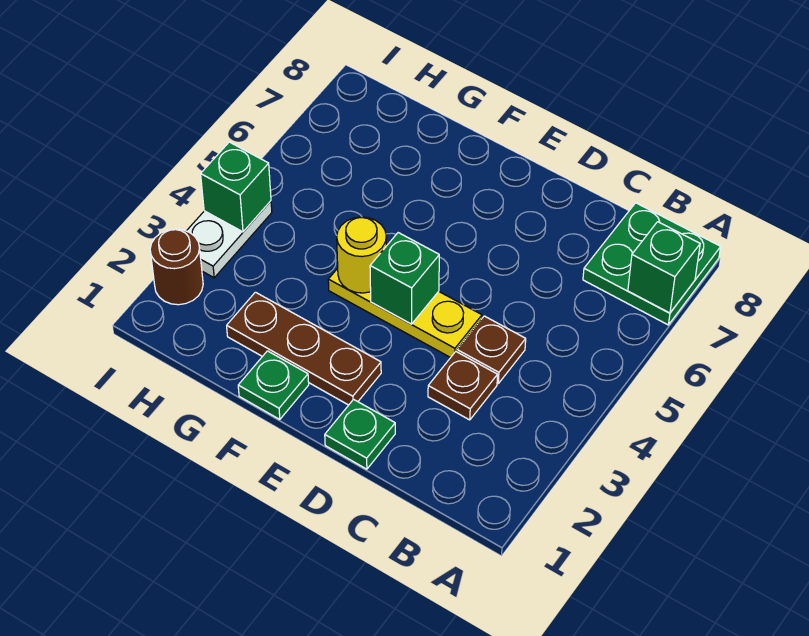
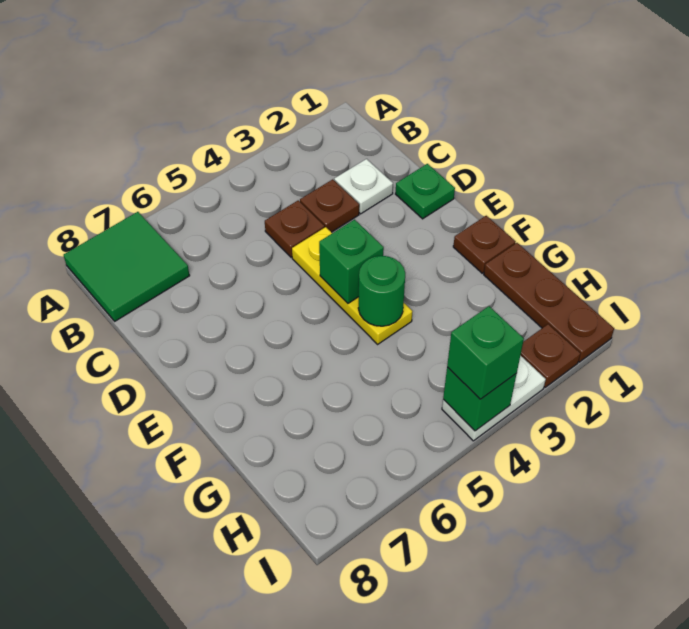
green plate A7:B8 level 1 -> green tile A7:B8 level 1
green brick A7 level 2 -> green brick I4 level 3
none -> white plate C2 level 1
brown plate E2:G2 level 1 -> brown plate G1:I1 level 1
green plate F1 level 1 -> brown plate F1 level 1
yellow round brick F4 level 2 -> green round brick F4 level 2
brown round brick I2 level 1 -> brown plate I2 level 1

